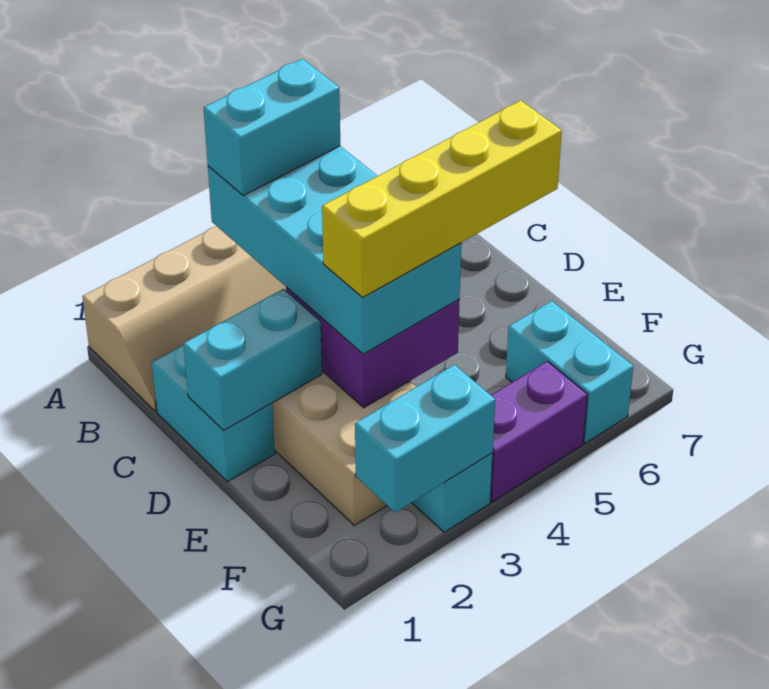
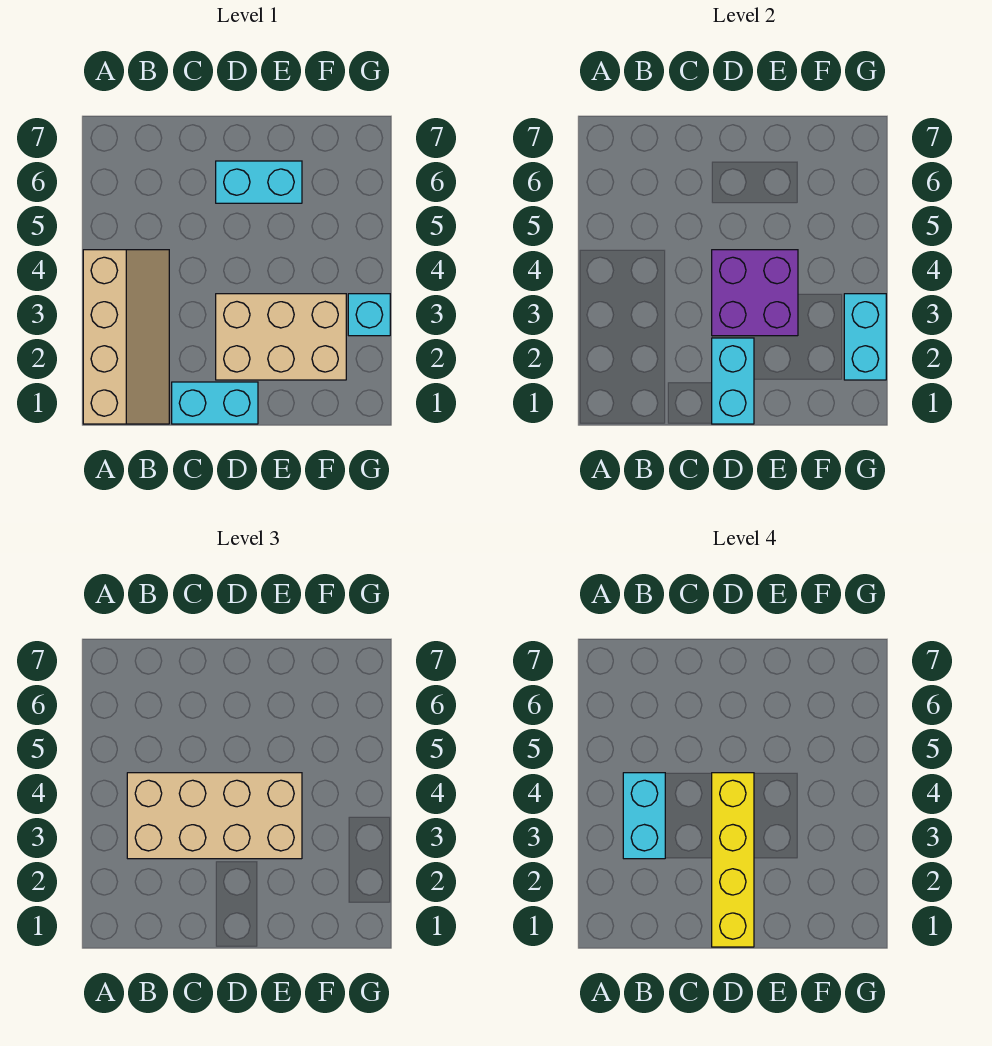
cyan brick B3:E4 level 3 -> tan brick B3:E4 level 3
yellow brick E3:E6 level 4 -> yellow brick D1:D4 level 4
cyan brick F6:G6 level 1 -> cyan brick D6:E6 level 1
purple brick G4:G5 level 1 -> none

